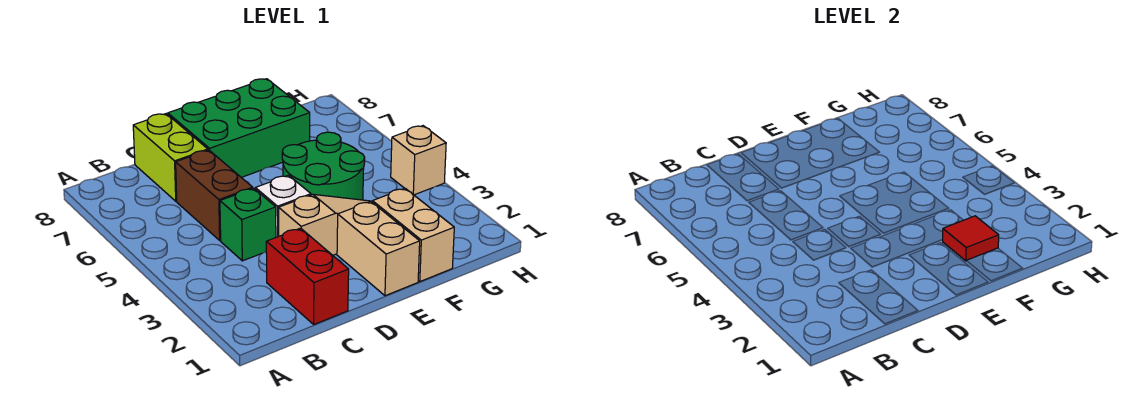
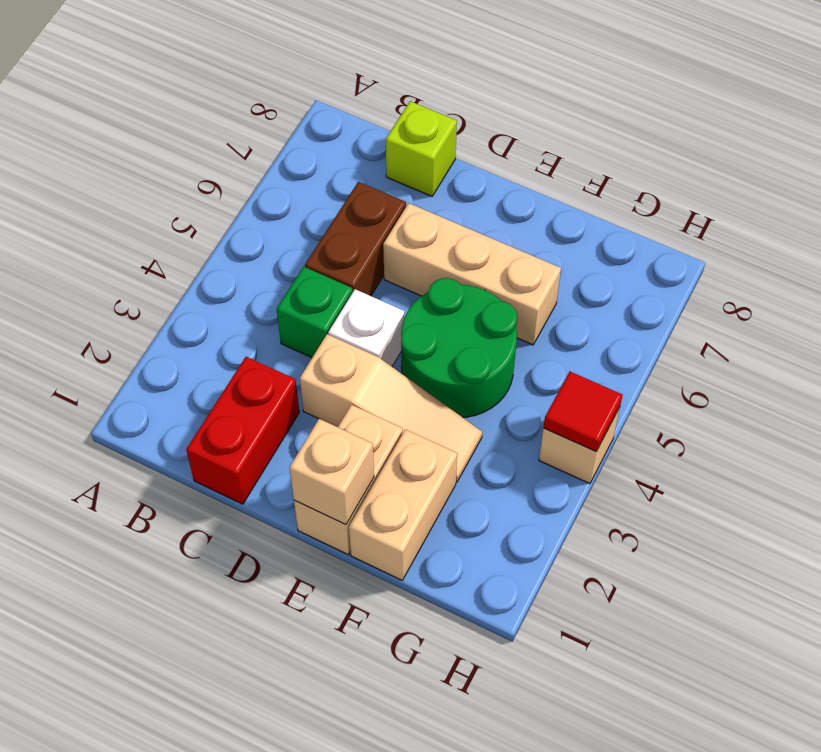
lime brick C7:C8 level 1 -> lime brick C8 level 1
none -> tan brick D6:F6 level 1
green brick D7:F8 level 1 -> none
none -> tan brick E1 level 2
red tile F2 level 2 -> red tile H4 level 2

